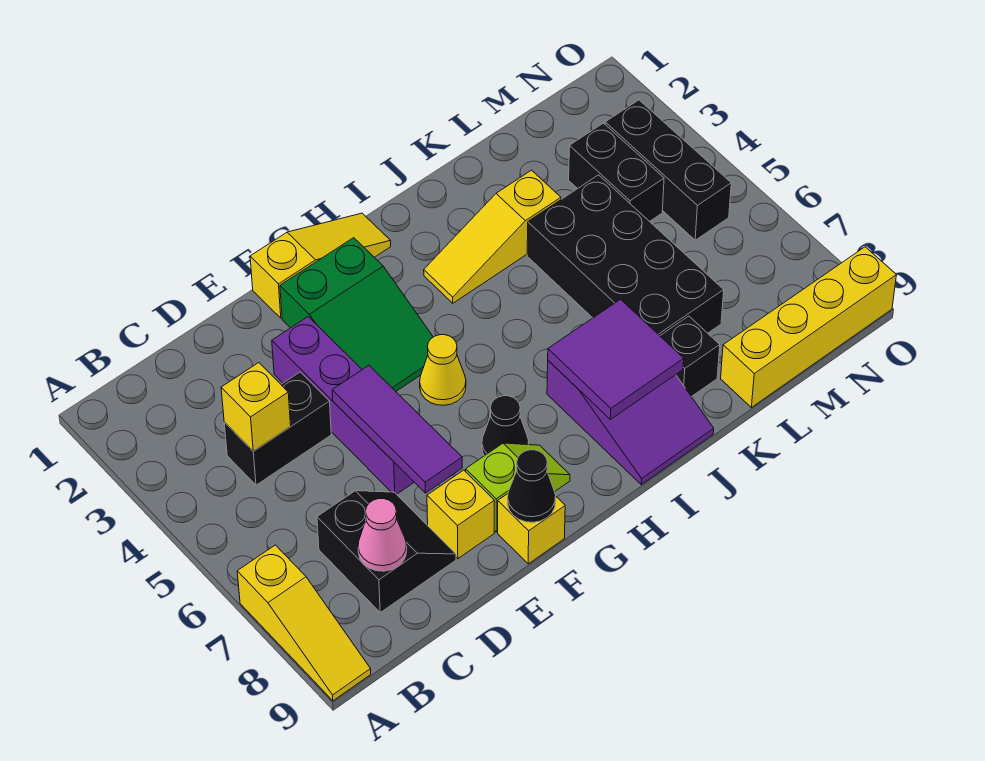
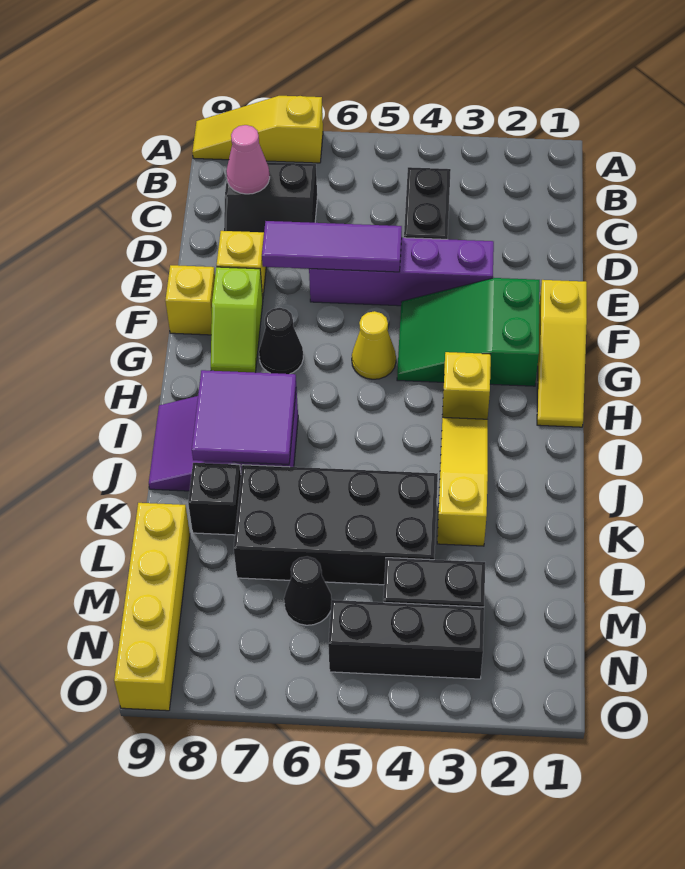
yellow brick C4 level 2 -> yellow brick H3 level 1
black cone F9 level 2 -> black cone M6 level 1

